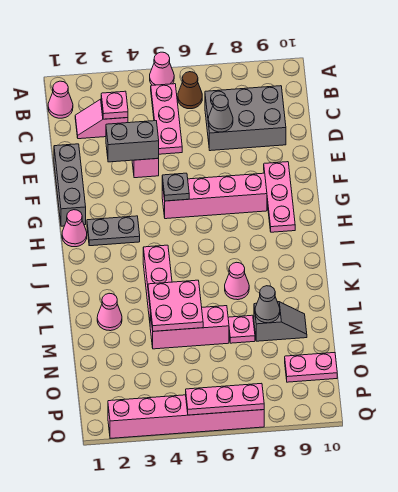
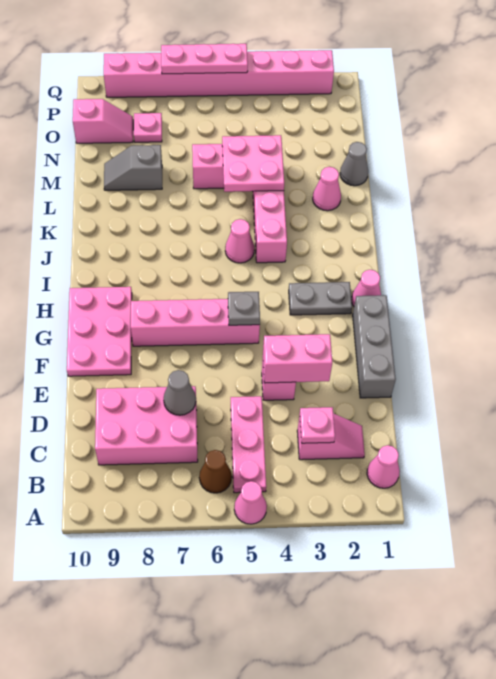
grey brick C7:D9 level 1 -> pink brick C7:D9 level 1
grey brick E3:E4 level 2 -> pink brick E3:E4 level 2
pink plate F9:H9 level 1 -> pink plate F9:H10 level 1
pink cone K7 level 1 -> pink cone J5 level 1
pink plate M7 level 1 -> pink plate O8 level 1
grey cone M8 level 2 -> grey cone M1 level 1
pink plate O9:O10 level 1 -> pink slope O9:O10 level 1 top 10
pink brick Q2:Q7 level 1 -> pink brick Q2:Q9 level 1

